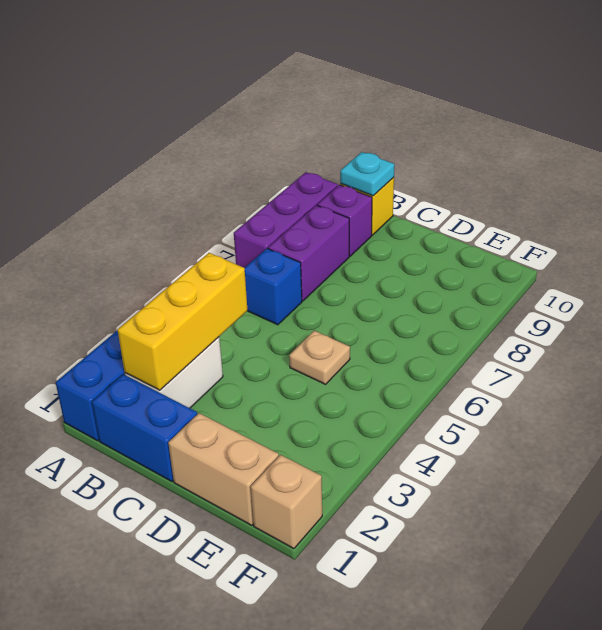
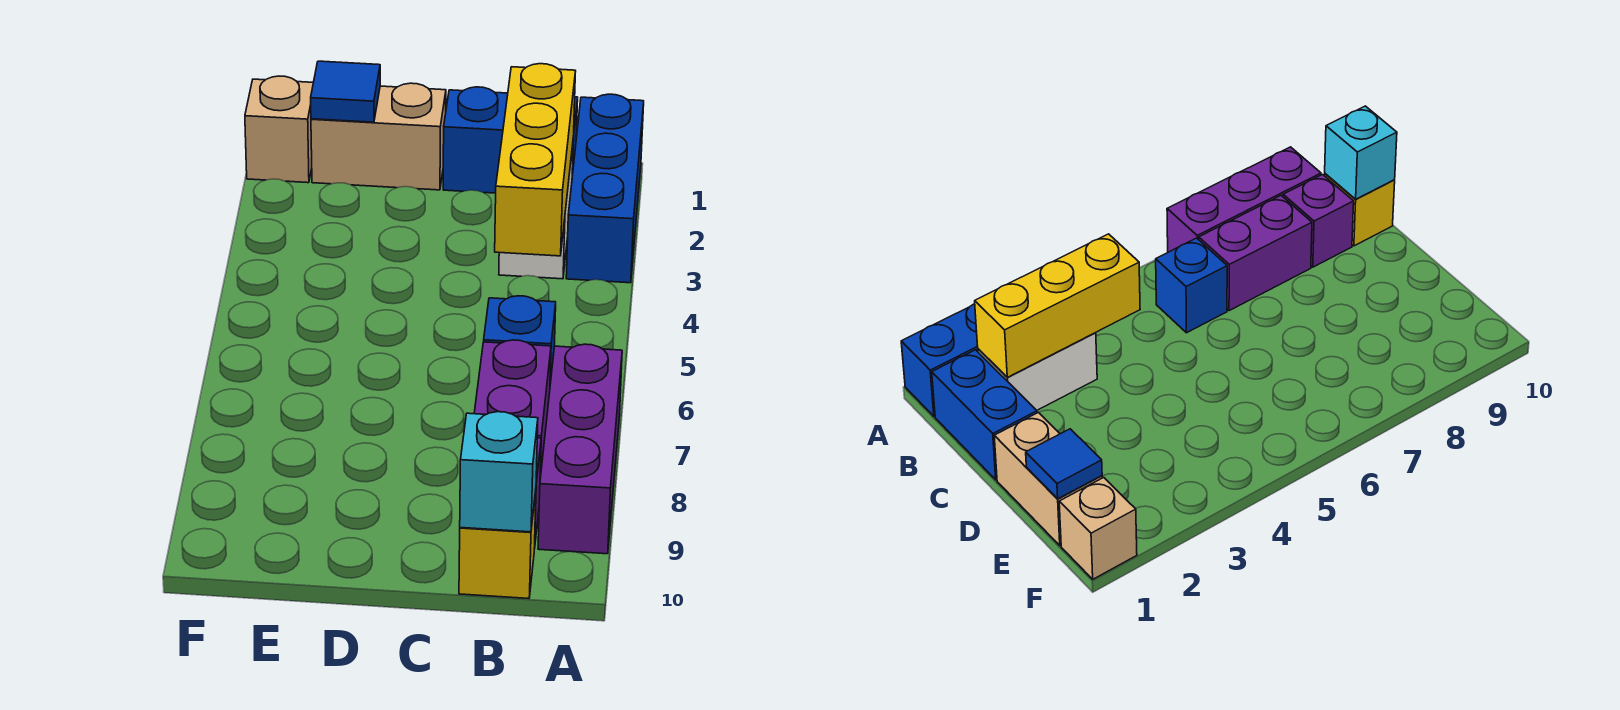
cyan plate B10 level 2 -> cyan brick B10 level 2
tan plate D5 level 1 -> none
none -> blue tile E1 level 2

